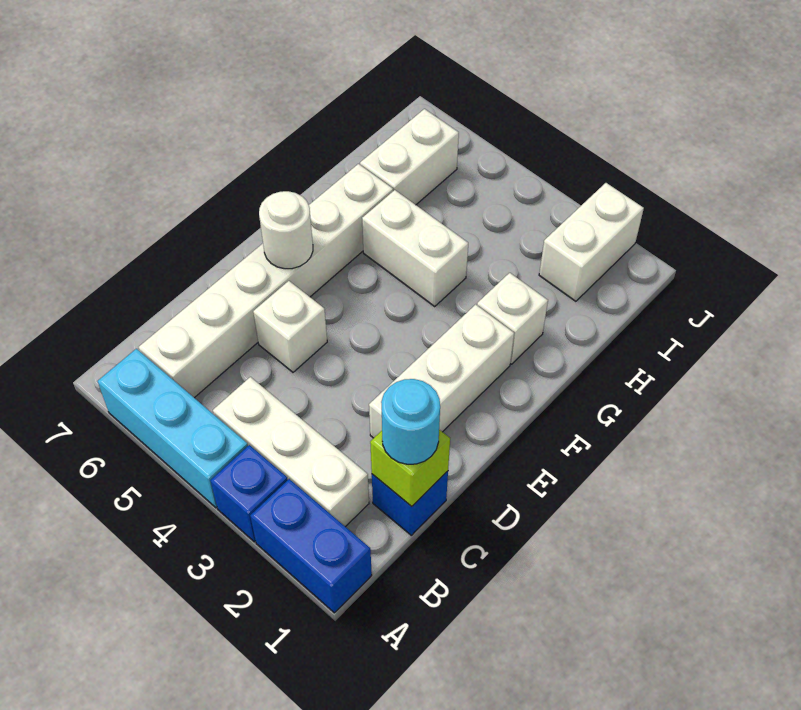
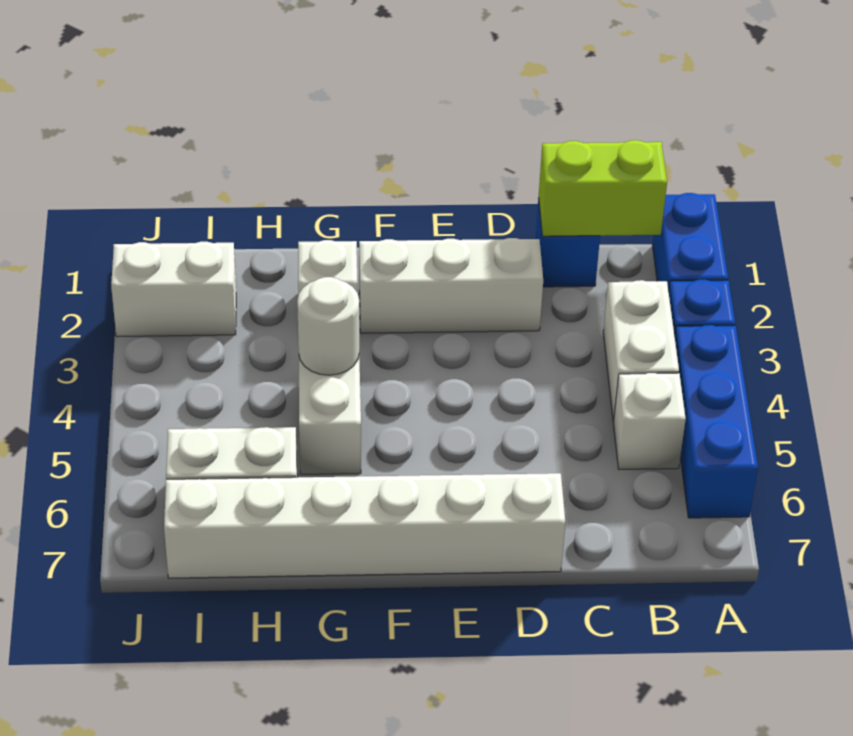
cyan brick A4:A6 level 1 -> blue brick A4:A6 level 1
white brick B2:B4 level 1 -> white brick B3:B4 level 1
white brick B6:G6 level 1 -> white brick D7:I7 level 1
lime brick C1 level 2 -> lime brick B1:C1 level 2
cyan round brick C1 level 3 -> none
white brick D5 level 1 -> white brick B5 level 1
white round brick E6 level 2 -> white round brick G4 level 2

